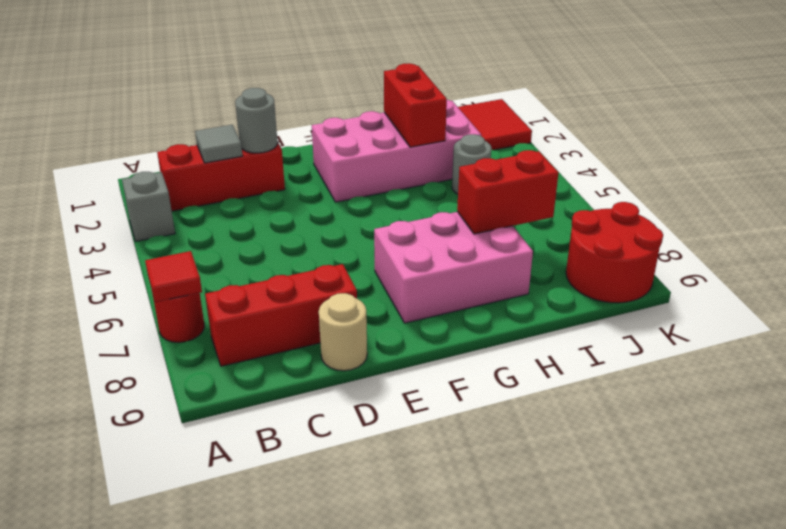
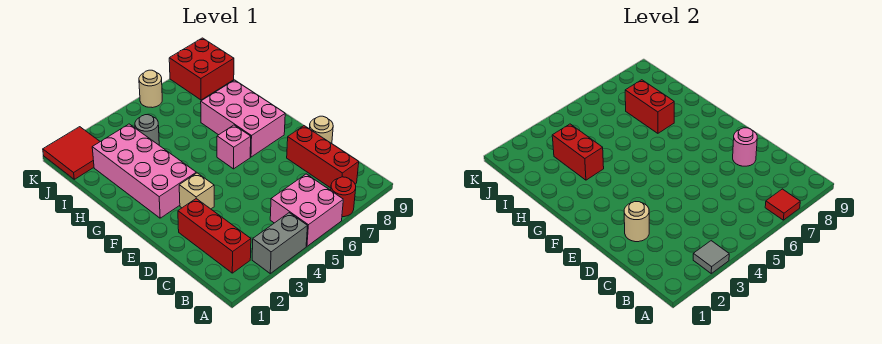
grey brick A3 level 1 -> grey brick A3:A4 level 1
none -> pink brick A5:B6 level 1
grey tile C2 level 2 -> grey tile A3 level 2
grey round brick D2 level 2 -> tan round brick D2 level 2
none -> pink round brick D8 level 2
none -> tan brick E3 level 1
none -> pink brick F6 level 1
red brick H2:H3 level 2 -> red brick H3:I3 level 2
red round brick J8:K9 level 1 -> red brick J8:K9 level 1
none -> tan round brick K6 level 1

